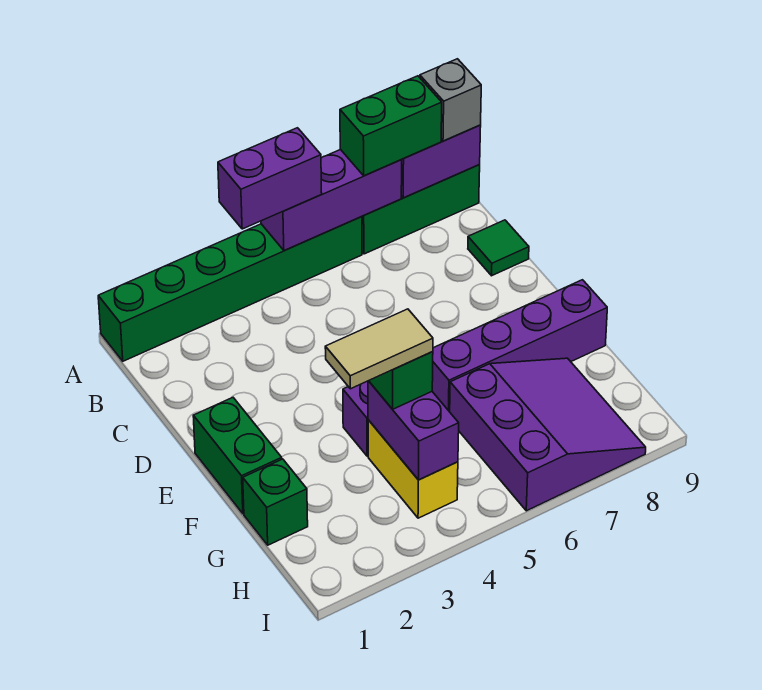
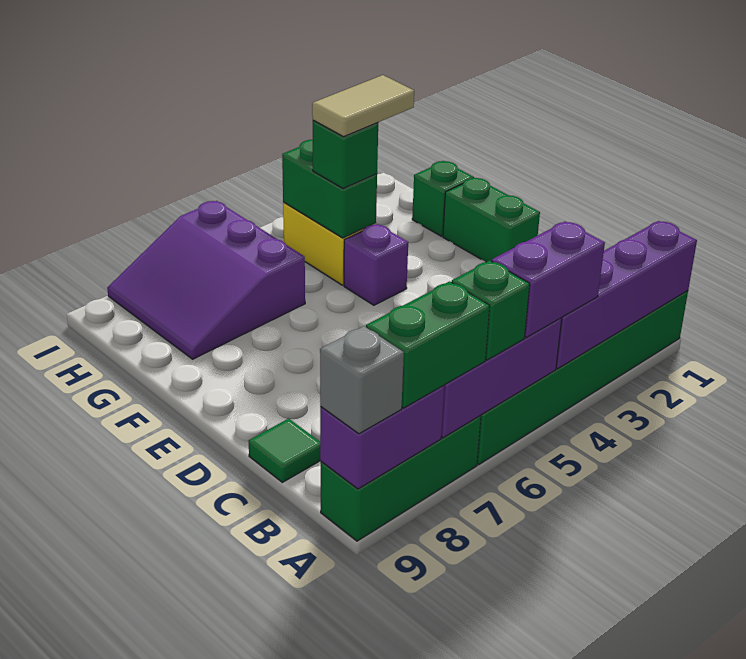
none -> green brick A6 level 3
purple brick F6:F9 level 1 -> purple brick A1:A4 level 2
purple brick G4:H4 level 2 -> green brick G4:H4 level 2

